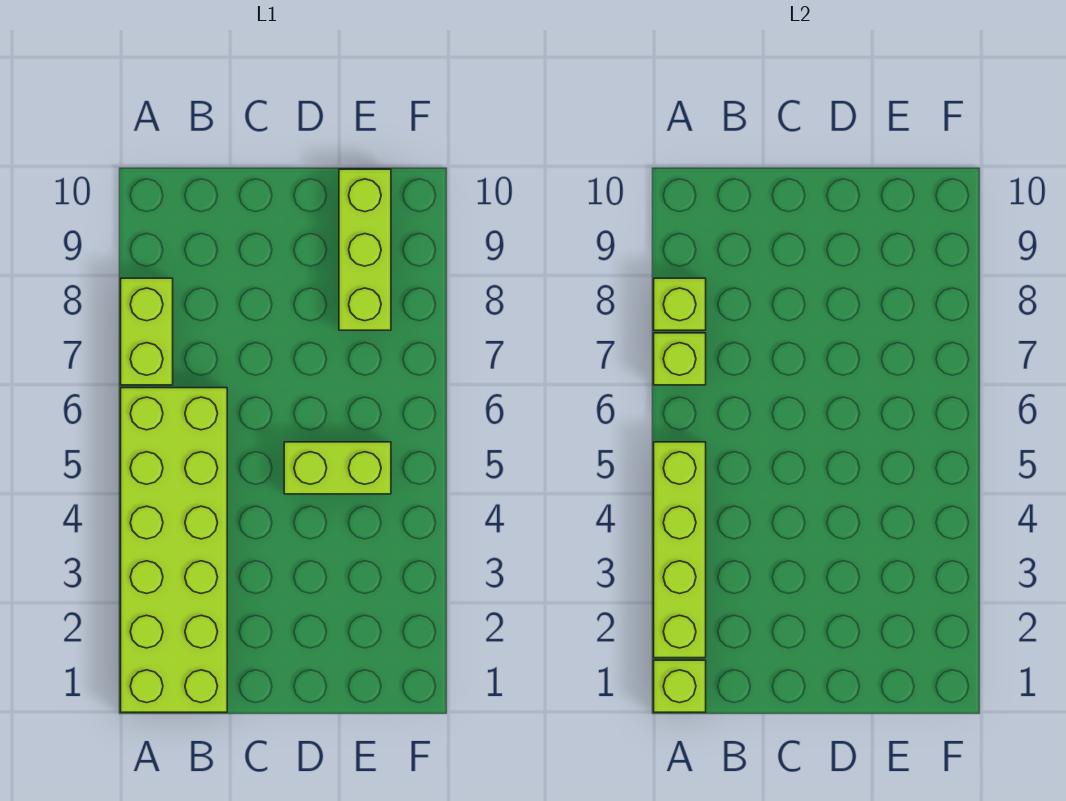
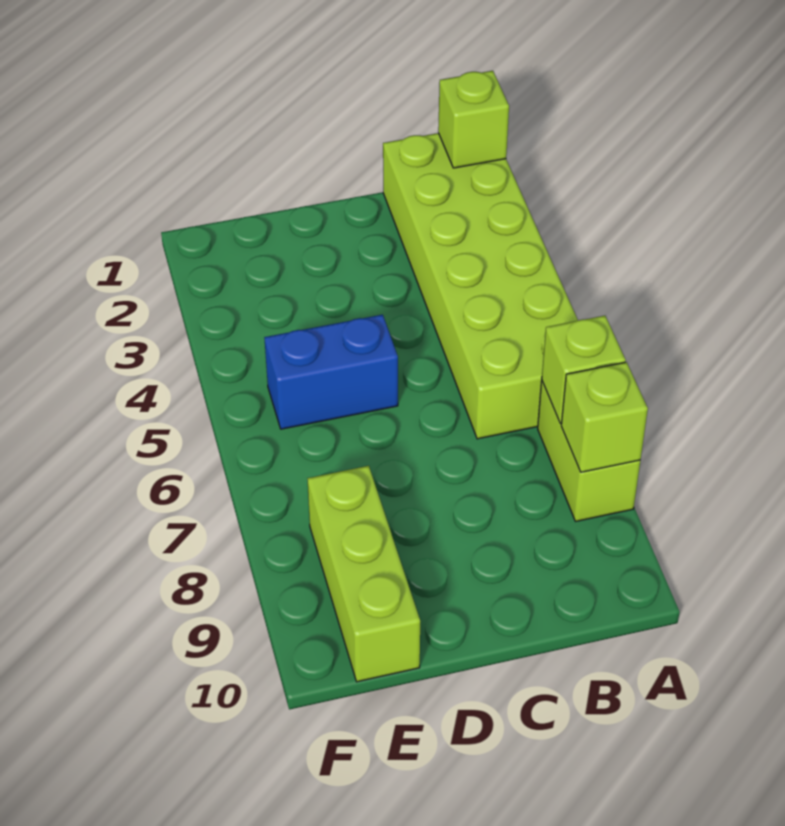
lime brick A2:A5 level 2 -> none
lime brick D5:E5 level 1 -> blue brick D5:E5 level 1

